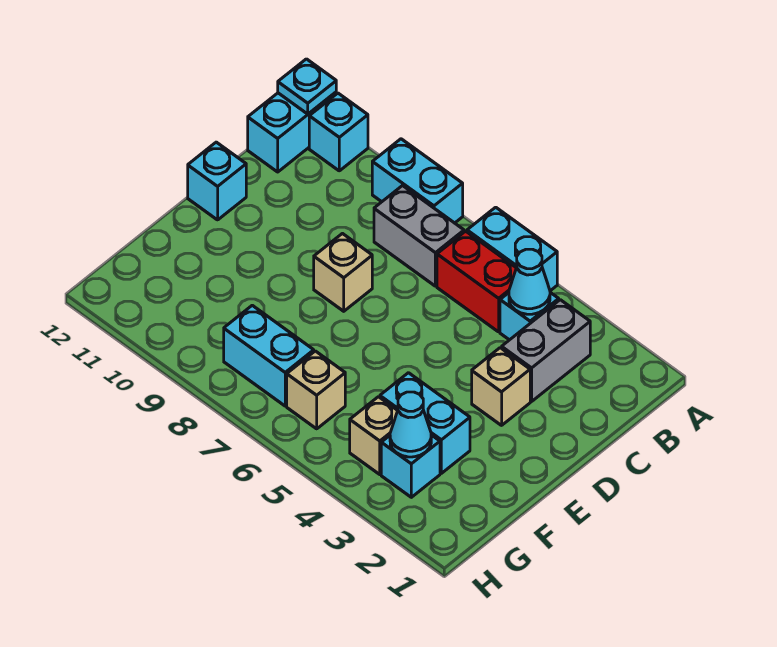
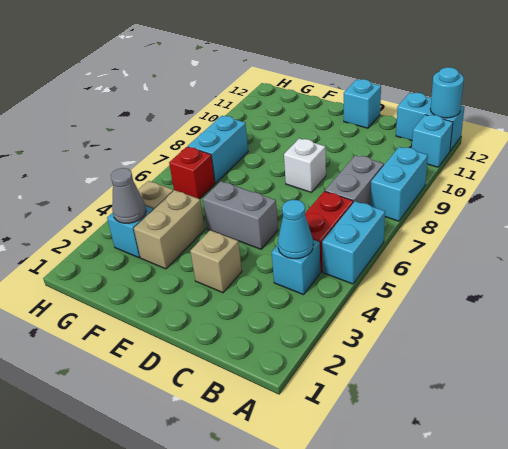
cyan plate A12 level 2 -> cyan round brick A12 level 2
grey brick B3:C3 level 1 -> grey brick D5:E5 level 1
tan brick D8 level 1 -> white brick D8 level 1
cyan brick F3:F4 level 1 -> tan brick F3:F4 level 1
cyan cone G3 level 2 -> grey cone G3 level 2
tan brick G6 level 1 -> red brick G6 level 1

